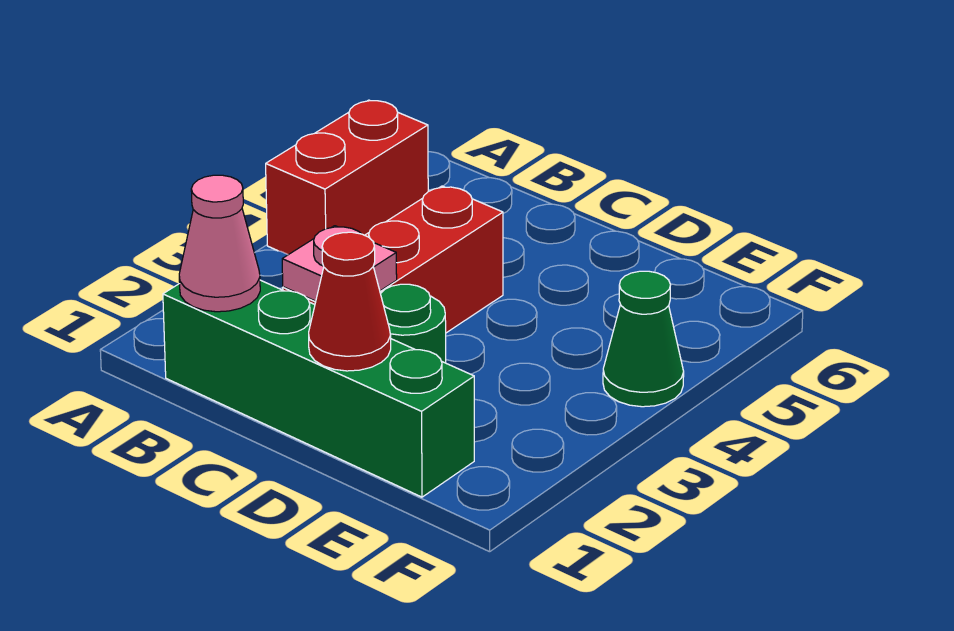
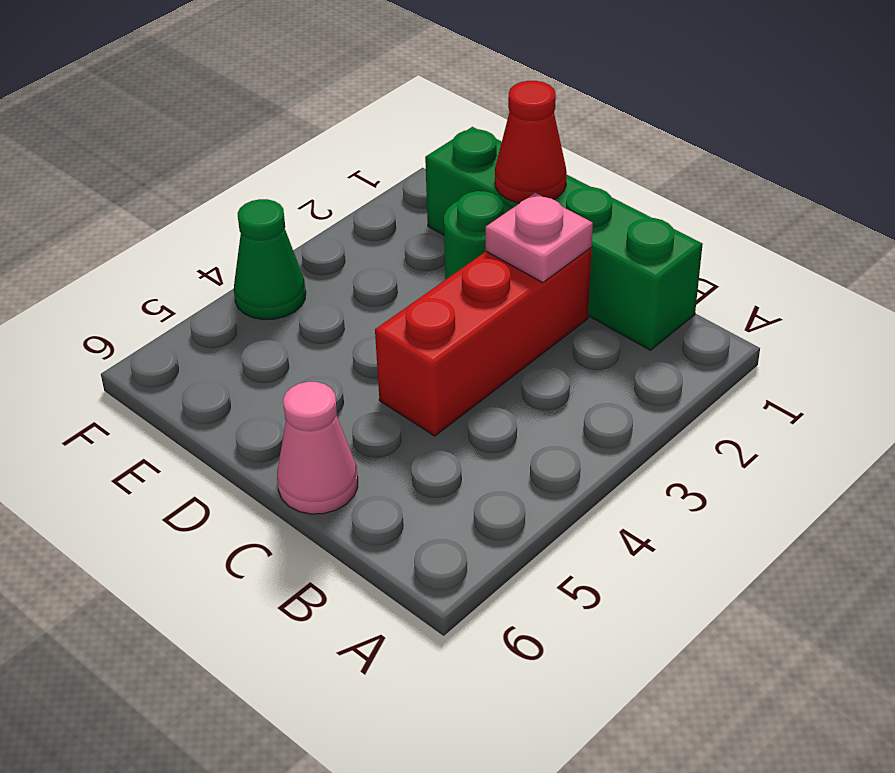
red brick A4:A5 level 1 -> none
pink cone B1 level 2 -> pink cone C6 level 1

